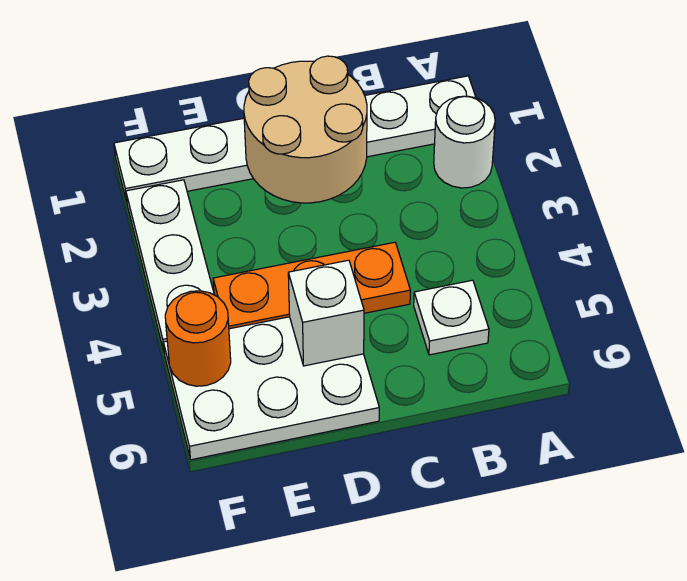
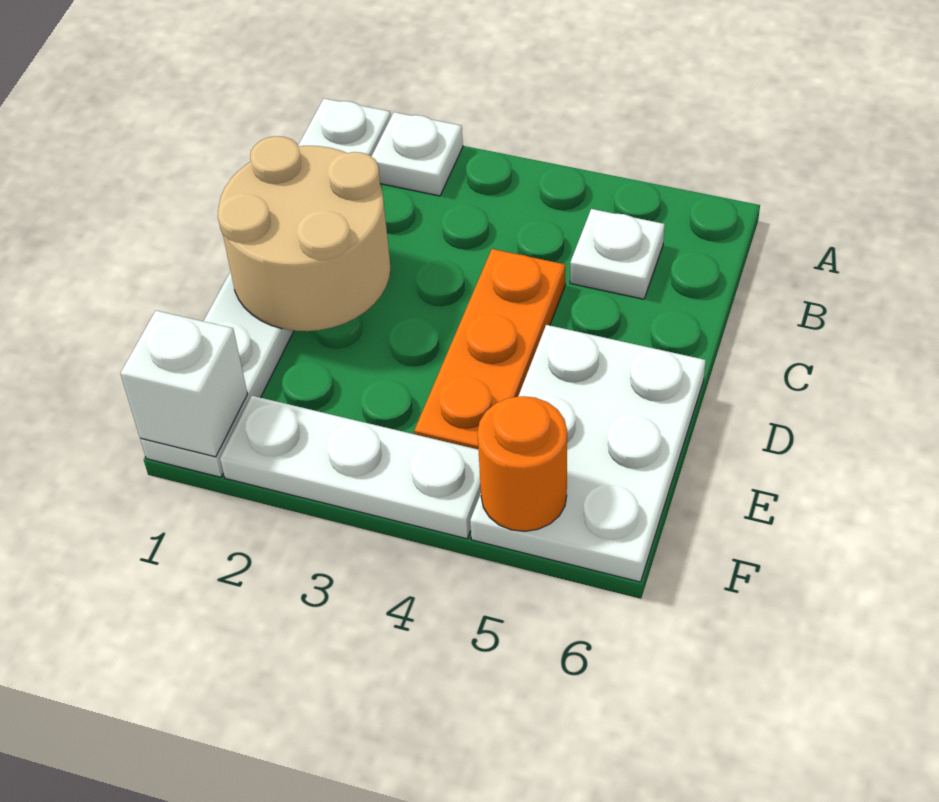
white round brick A2 level 1 -> white plate A2 level 1
white brick D5 level 2 -> white brick F1 level 2

